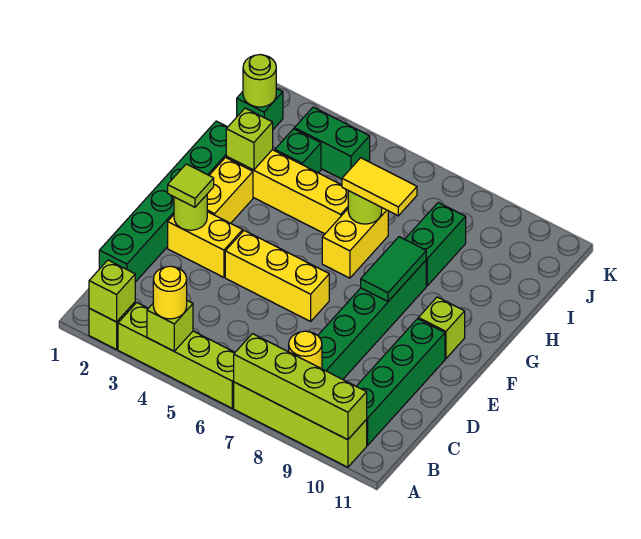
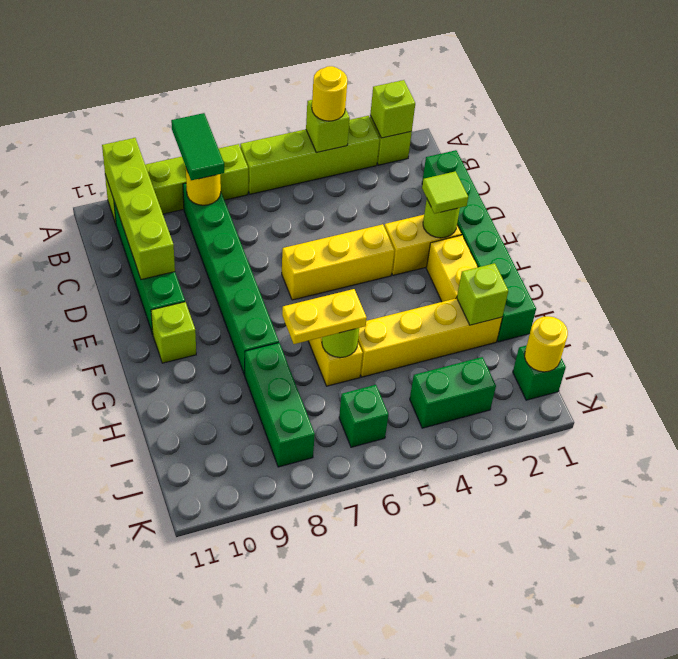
lime brick A7:A10 level 2 -> lime brick A10:D10 level 2
green tile F8:G8 level 2 -> green tile A8:B8 level 3
yellow tile H6:H7 level 3 -> yellow plate H6:H7 level 3
green brick H8:I8 level 1 -> green brick H8:J8 level 1
green brick I3 level 1 -> green brick J6 level 1
lime round brick J1 level 2 -> yellow round brick J1 level 2

